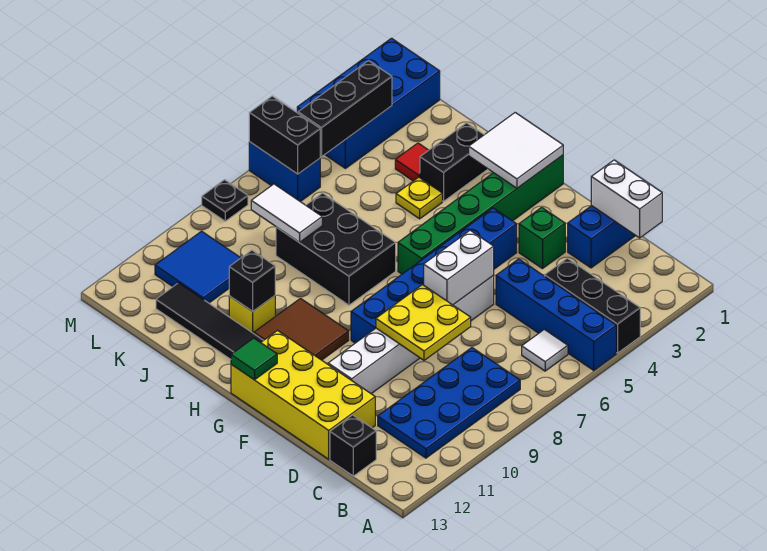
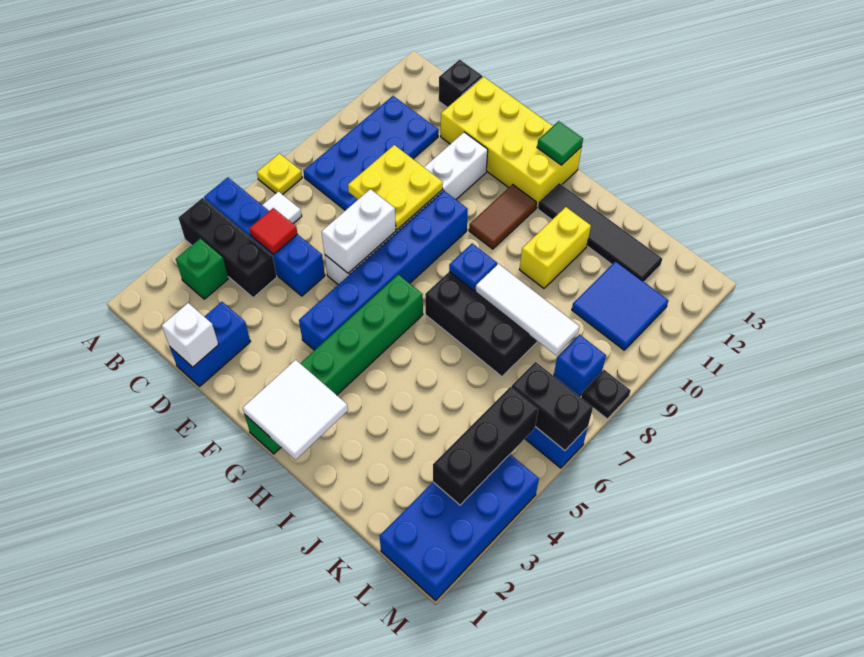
white brick C1:D1 level 2 -> white brick D1 level 2
green brick E3 level 1 -> green brick B3 level 1
brown tile G10:H11 level 1 -> brown tile G10:G11 level 1
none -> blue plate H8 level 2
black brick I2:I3 level 1 -> none
yellow plate I4 level 1 -> yellow plate A7 level 1
yellow brick I11 level 1 -> yellow brick I10:I11 level 1
black brick I11 level 2 -> none
red tile J3 level 1 -> red tile C5 level 2
white tile J8:K8 level 2 -> white tile I8:K8 level 2
none -> blue brick L8 level 1

